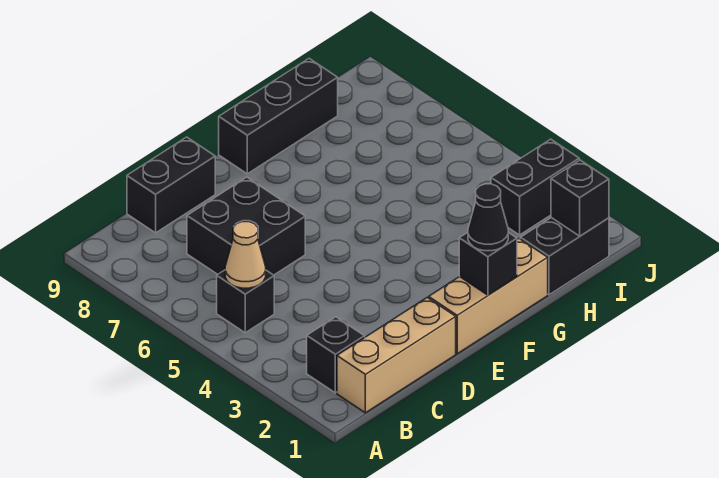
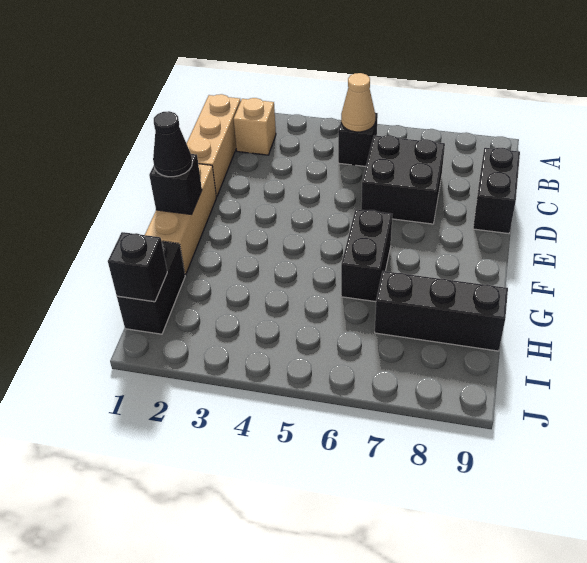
black brick B2 level 1 -> tan brick B2 level 1
black brick F9:H9 level 1 -> black brick H7:H9 level 1
black brick I3:J3 level 1 -> black brick F6:G6 level 1

